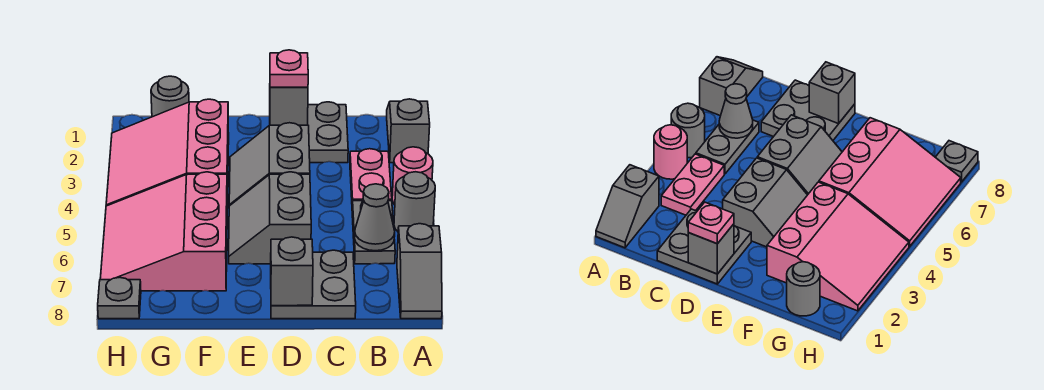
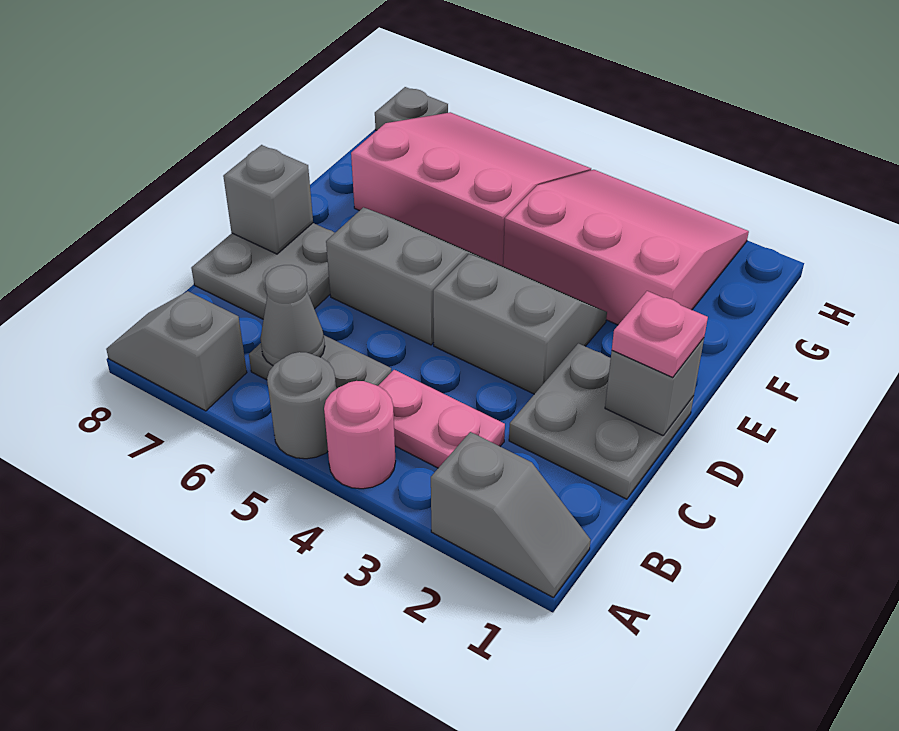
grey round brick G1 level 1 -> none

